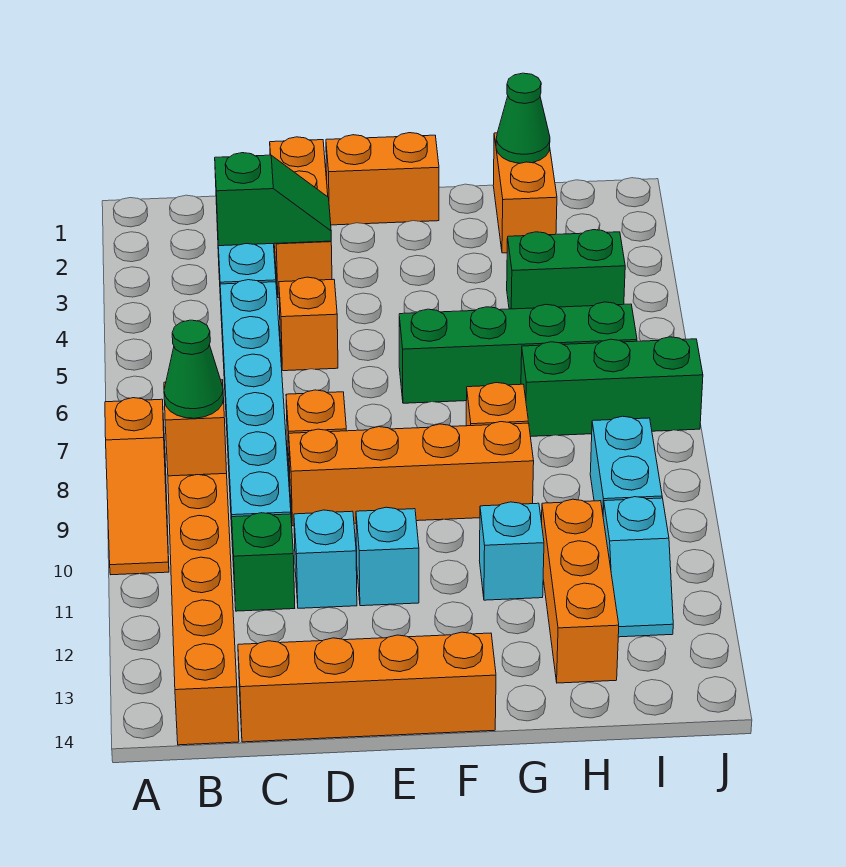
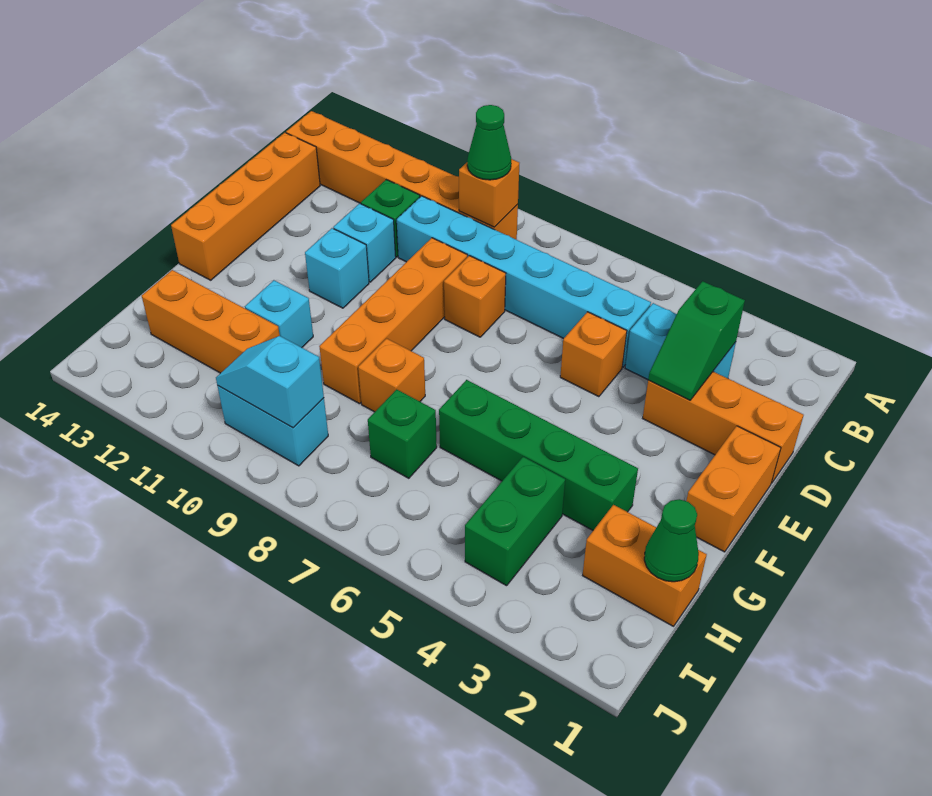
orange slope A8:A10 level 1 top 8 -> none
green brick F6:I6 level 1 -> green brick G3:G6 level 1
green brick H7:J7 level 1 -> green brick H7 level 1
cyan slope I11:I12 level 1 top 11 -> cyan slope I9:I10 level 2 top 9

